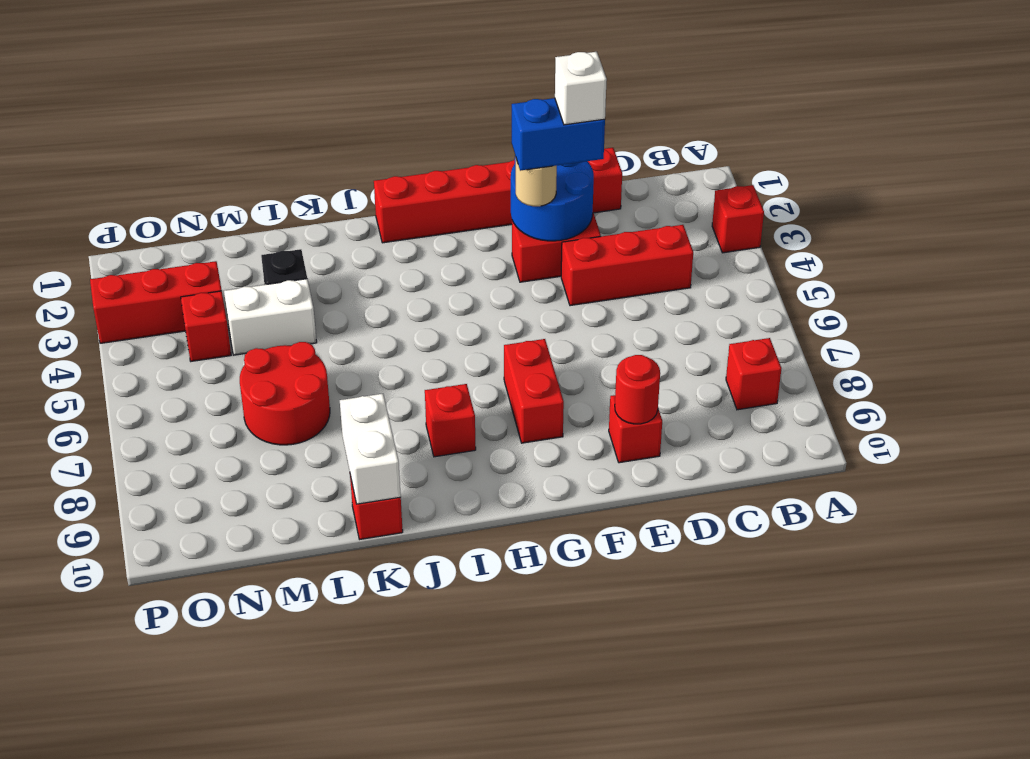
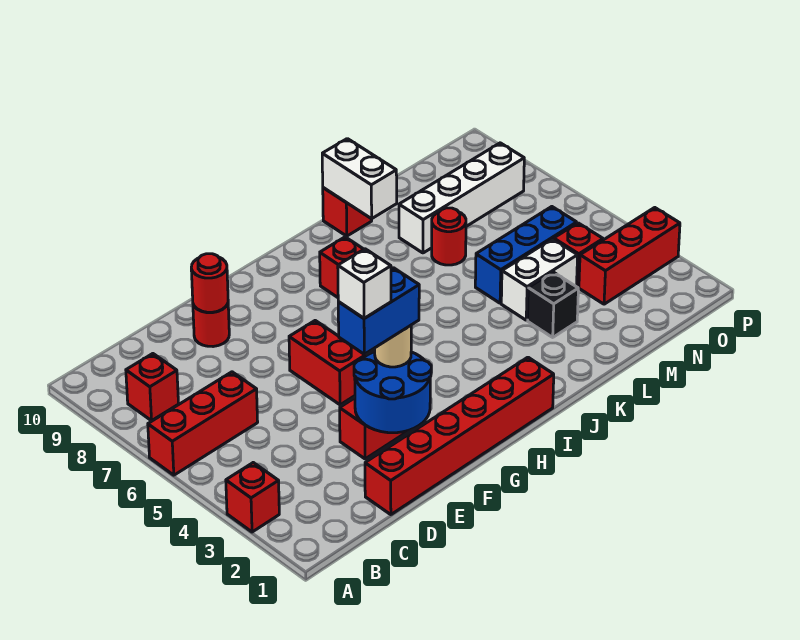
red brick C4:E4 level 1 -> red brick A6:C6 level 1
red brick E9 level 1 -> red round brick E9 level 1
red brick G7:G8 level 1 -> red brick F5:F6 level 1
none -> blue brick L5:N5 level 1
red round brick L6:M7 level 1 -> red round brick L7 level 1
none -> white brick L8:O8 level 1

